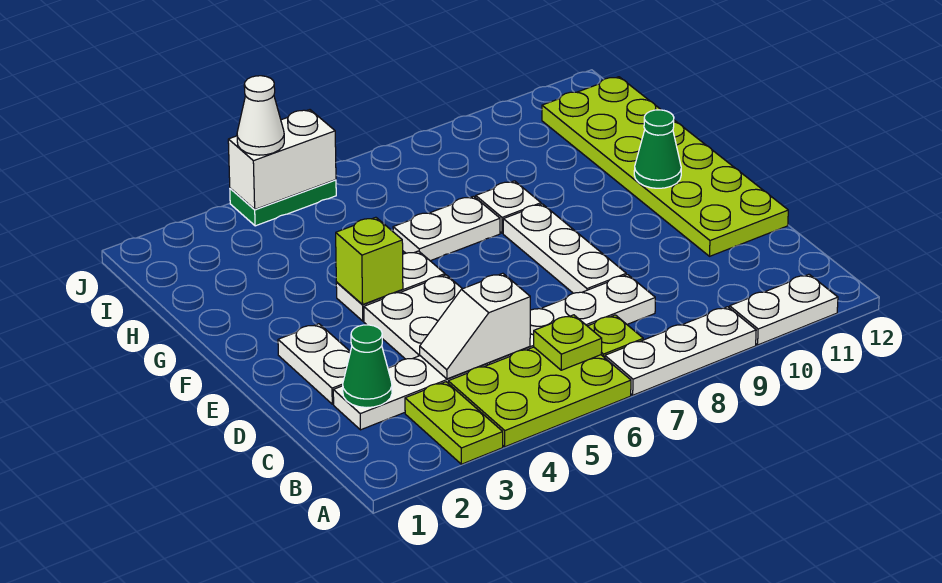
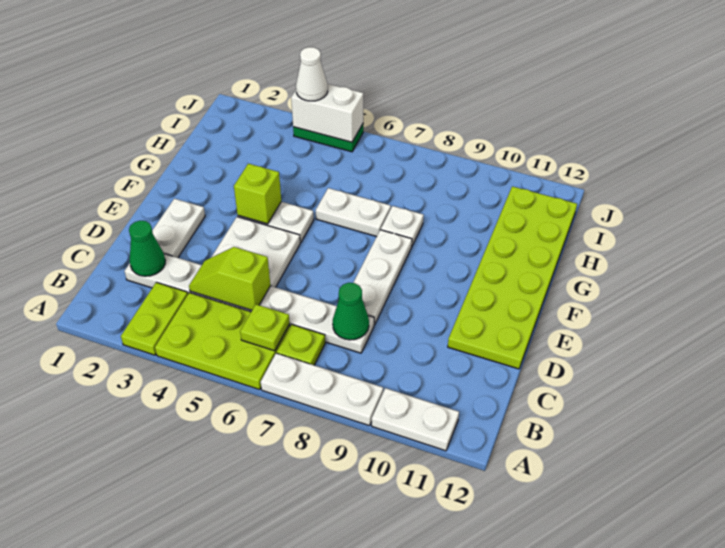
white slope C4:C5 level 2 top 5 -> lime slope C4:C5 level 2 top 5
green cone F11 level 2 -> green cone C8 level 2

